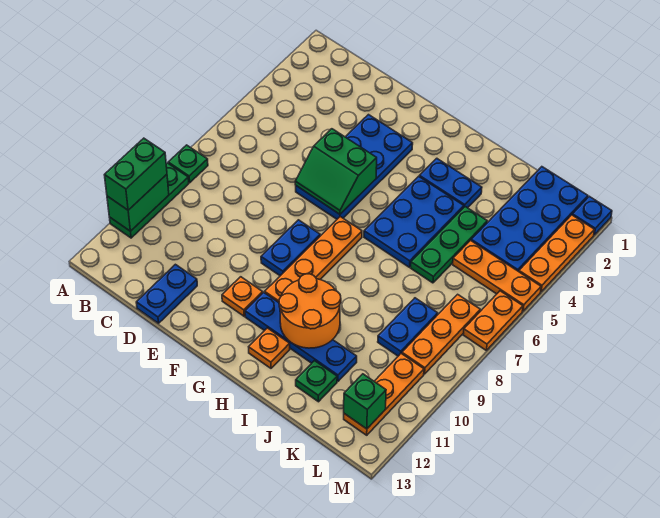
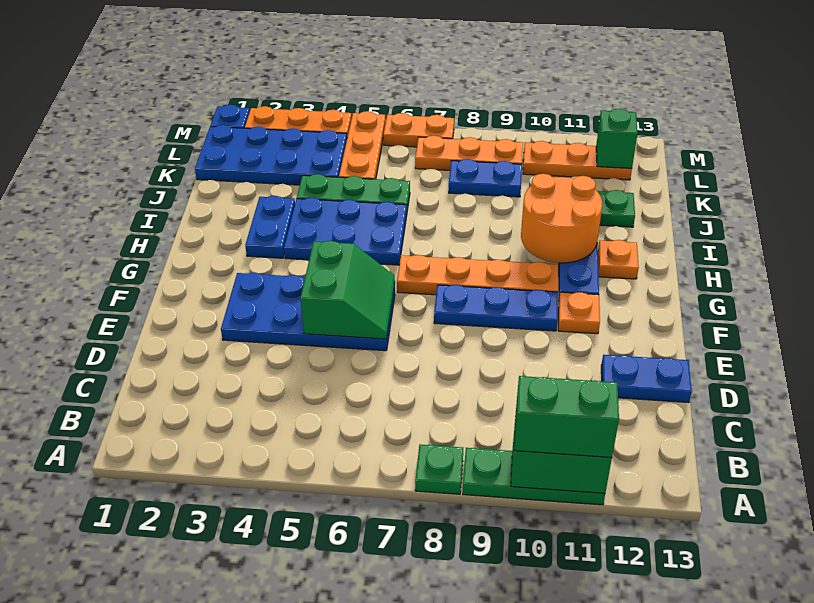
blue plate F8:F9 level 1 -> blue plate F8:F10 level 1

